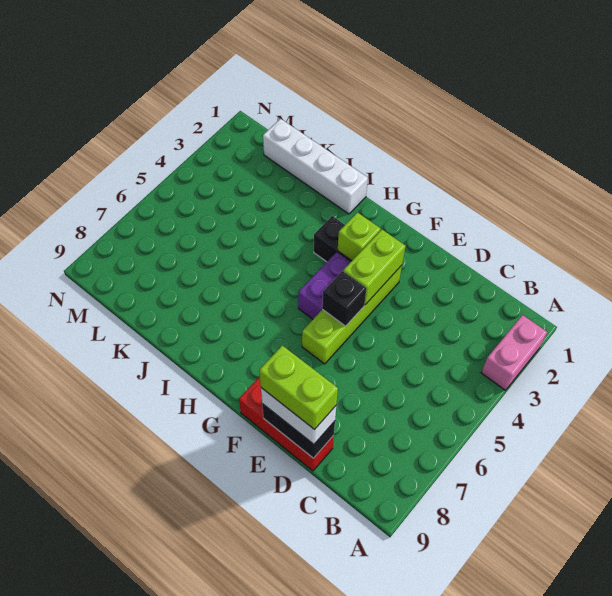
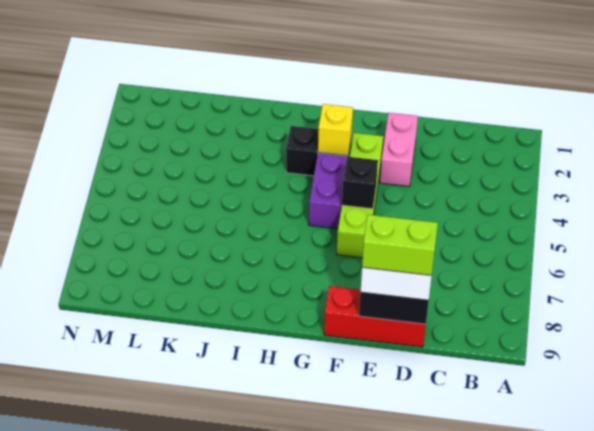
pink brick A2:A3 level 1 -> pink brick E2:E3 level 1
lime brick F3:F4 level 2 -> none
lime brick G3 level 2 -> yellow brick G3 level 2
white brick I1:L1 level 1 -> none

